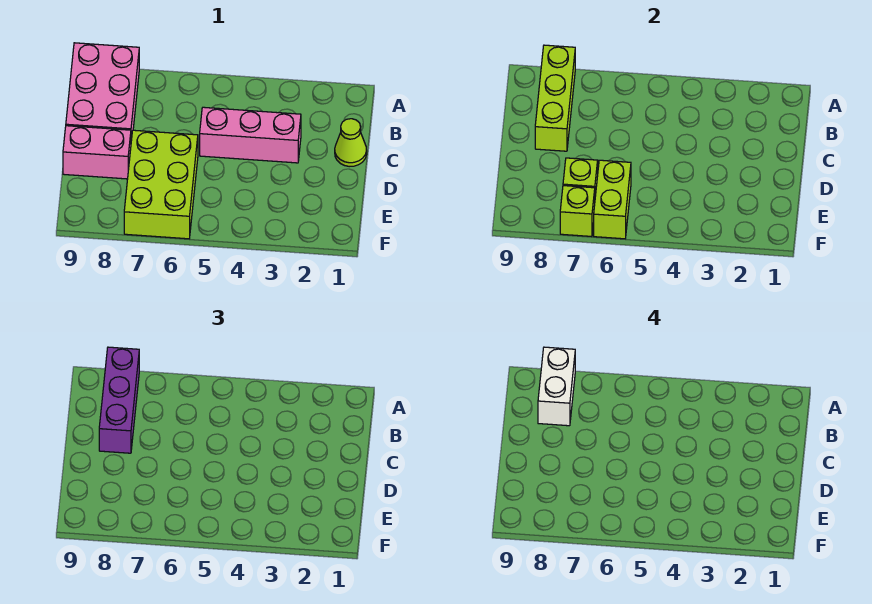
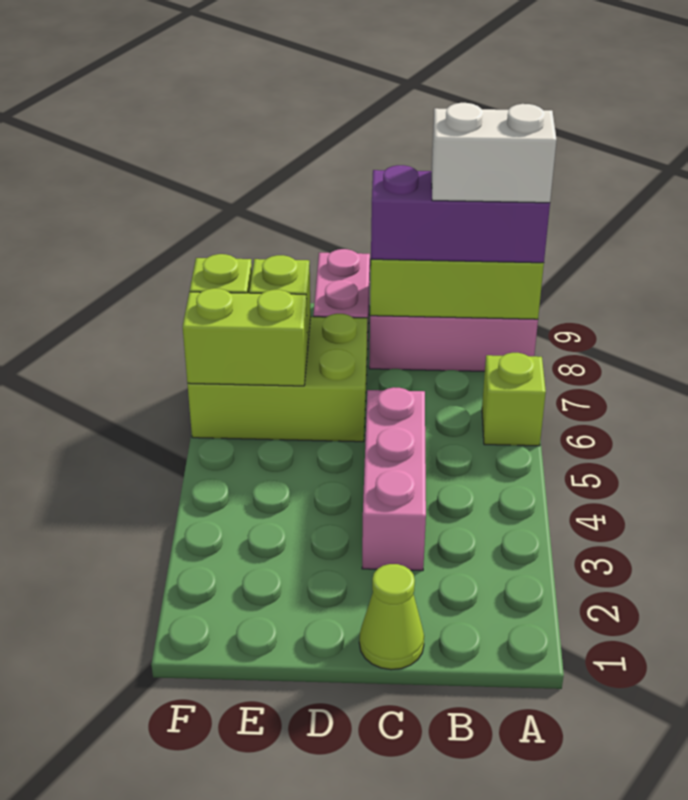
none -> lime brick A6 level 1

